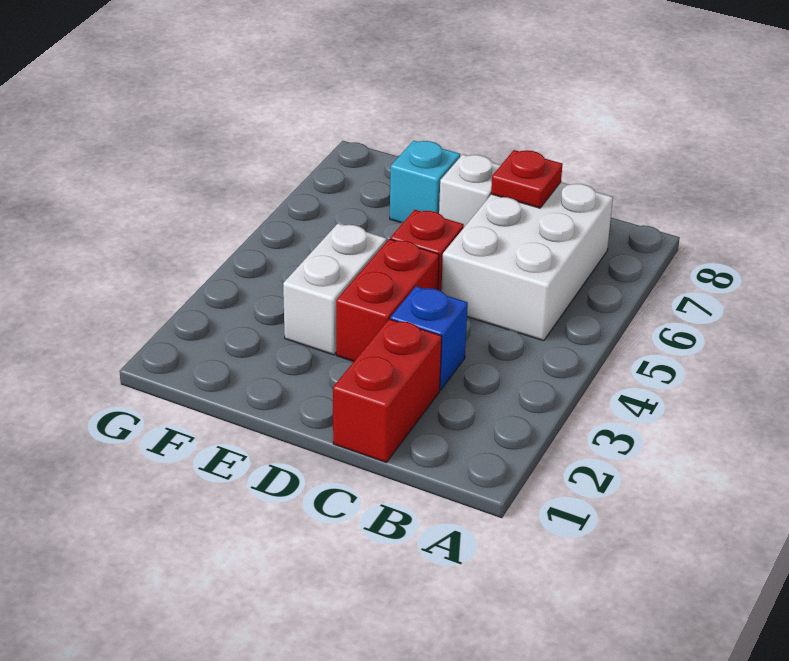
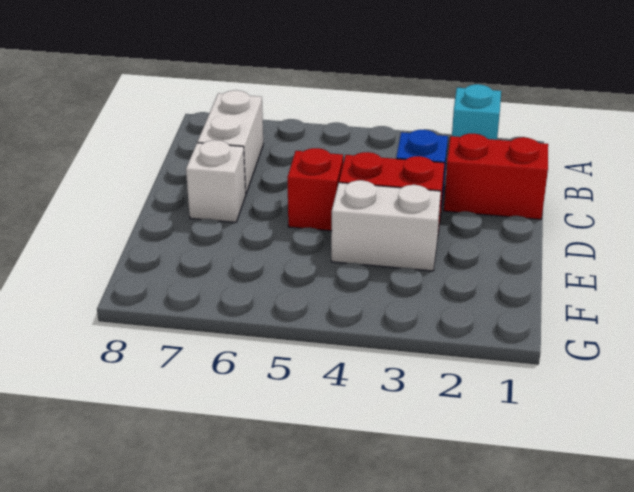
white brick B5:C7 level 1 -> white brick B7:C7 level 1
red plate C7 level 2 -> none
cyan brick E7 level 1 -> cyan brick A2 level 1

